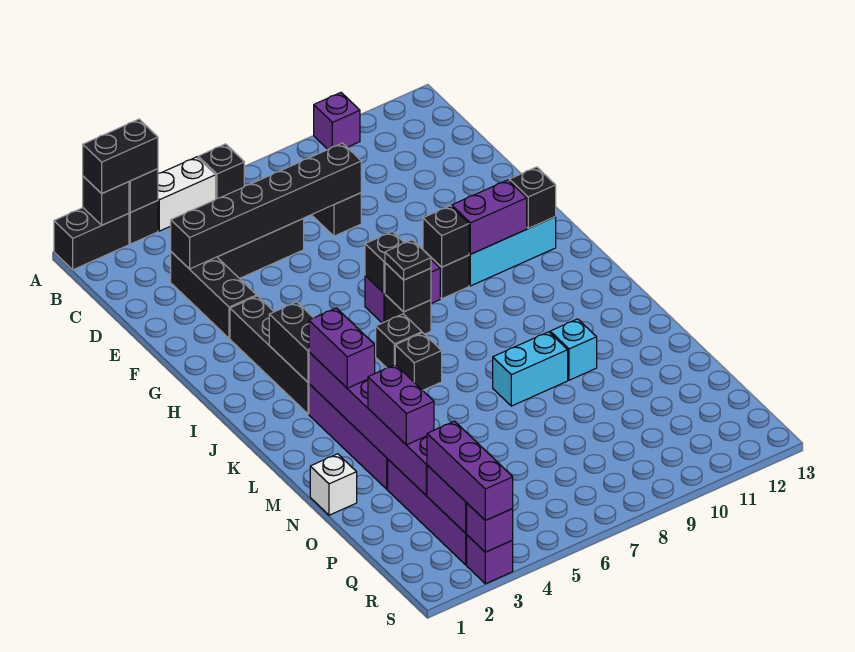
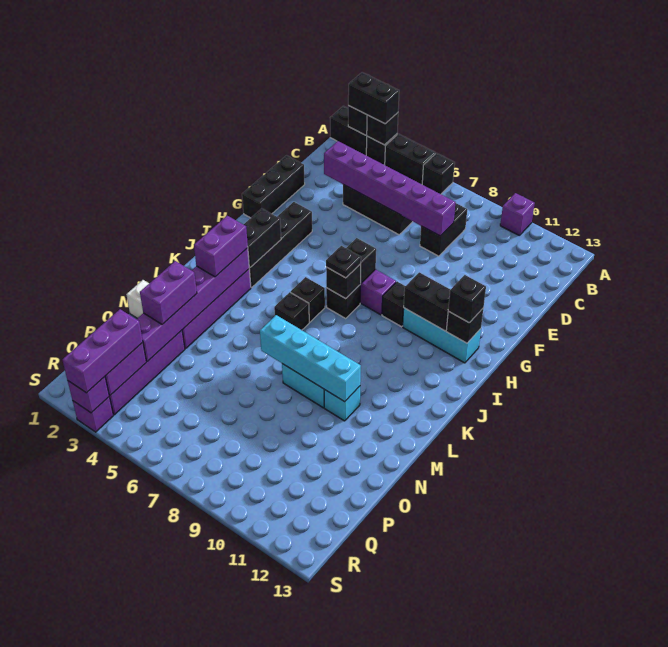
white brick A4:A5 level 1 -> black brick A4:A5 level 1
black brick D3:F3 level 1 -> black brick E1:G1 level 1
black brick D3:D8 level 2 -> purple brick D3:D8 level 2
black brick H9 level 2 -> black brick H12 level 3
purple brick H10:H11 level 2 -> black brick H10:H11 level 2
none -> cyan brick M7:M10 level 2

